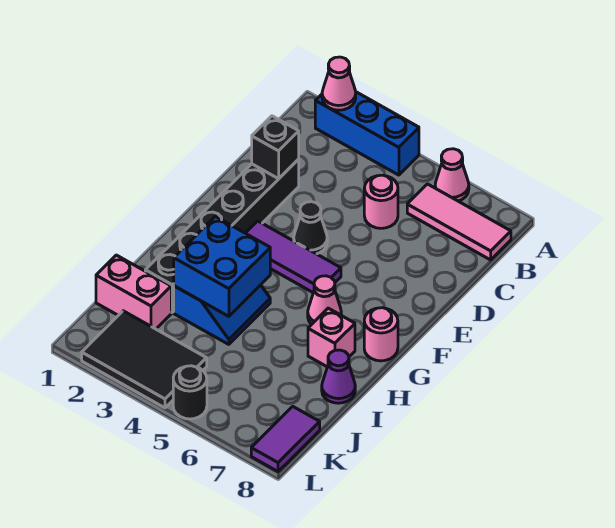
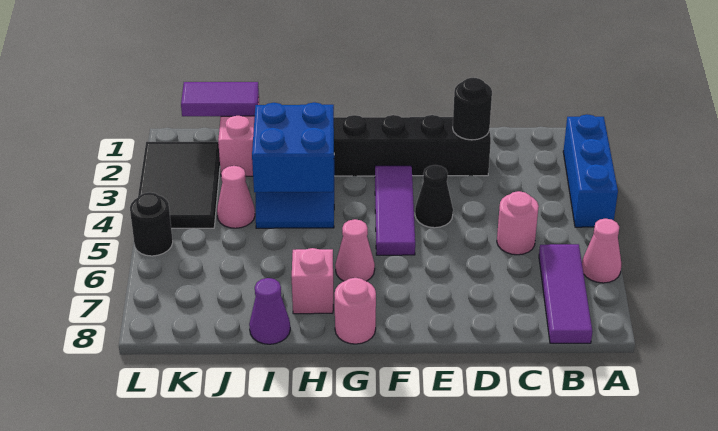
pink cone A2 level 2 -> pink cone J4 level 1
pink tile B6:B8 level 1 -> purple tile B6:B8 level 1
black brick D2 level 2 -> black round brick D2 level 2
purple tile K8:L8 level 1 -> purple tile J1:K1 level 2

